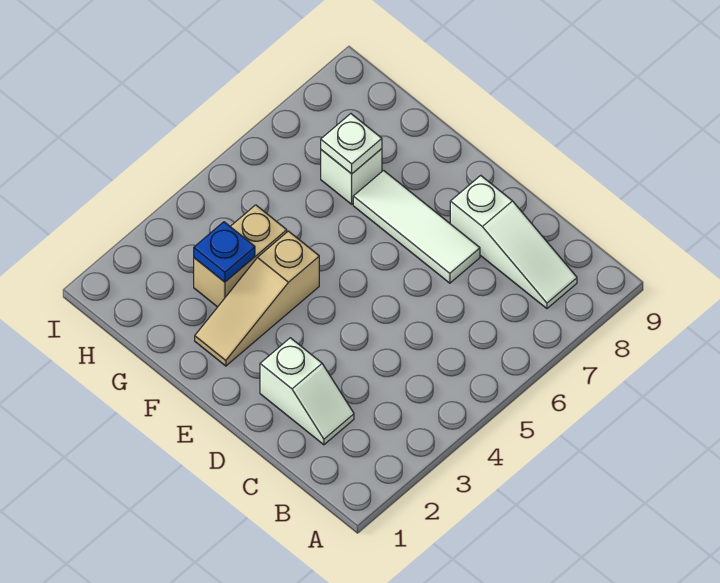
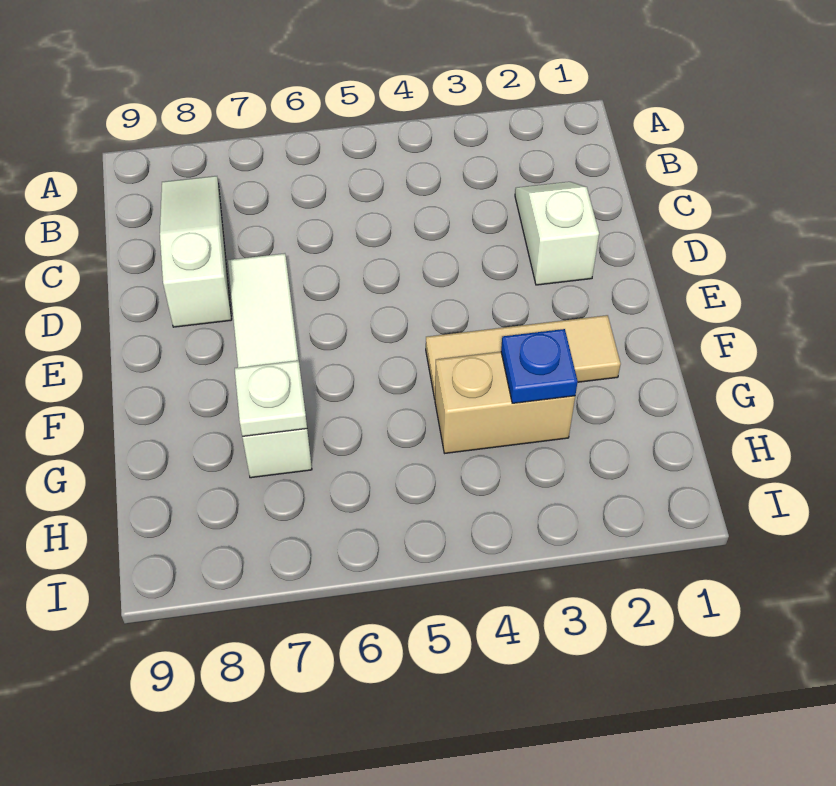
tan slope F2:F4 level 1 top 4 -> tan tile F2:F4 level 1

